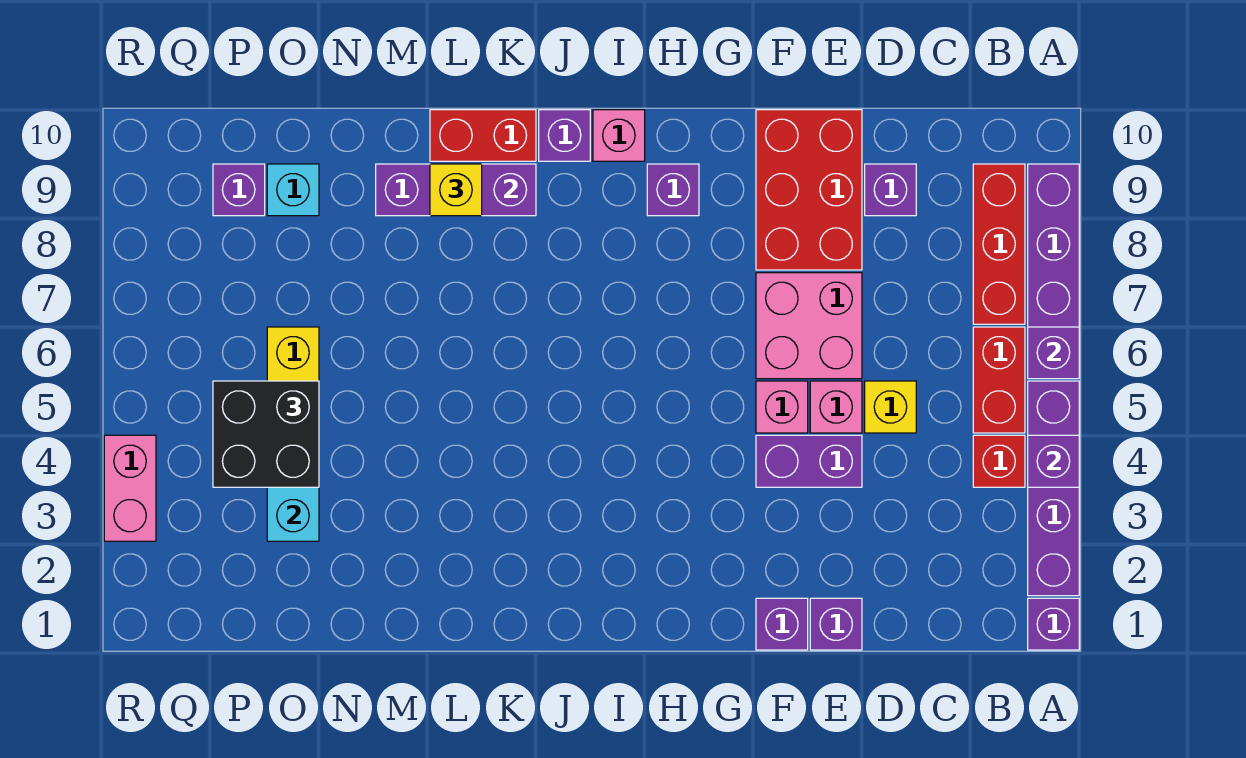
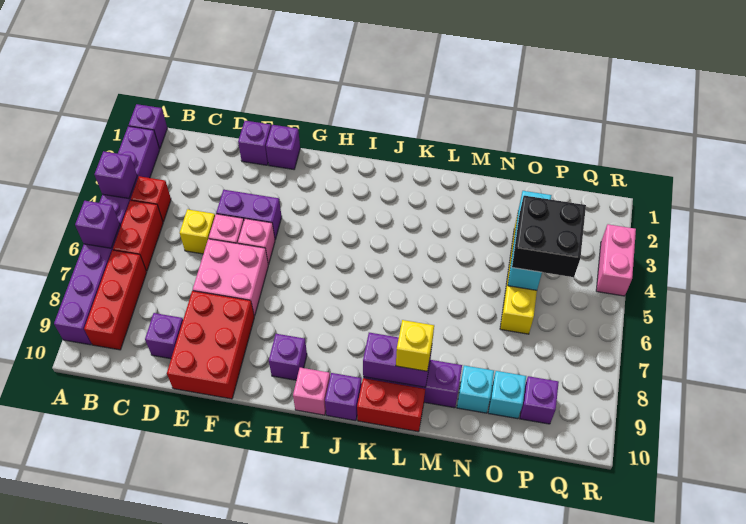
none -> cyan brick N9 level 1

